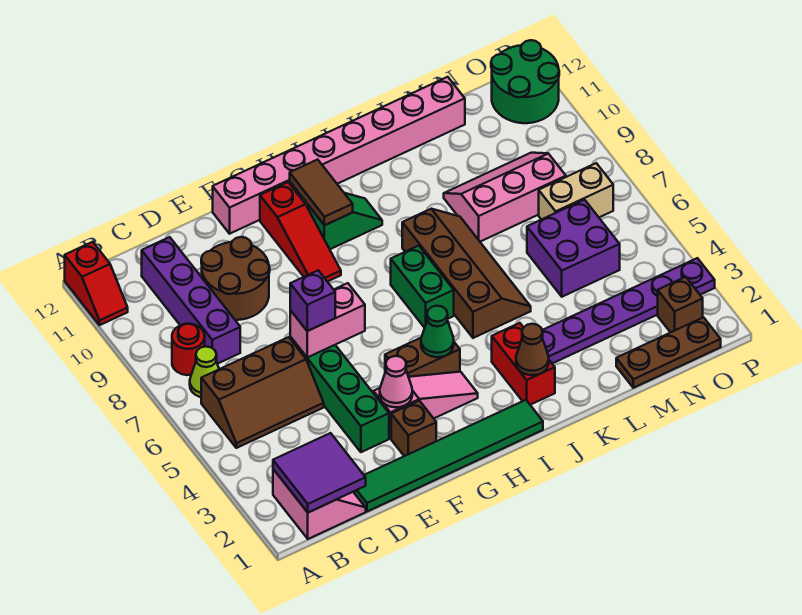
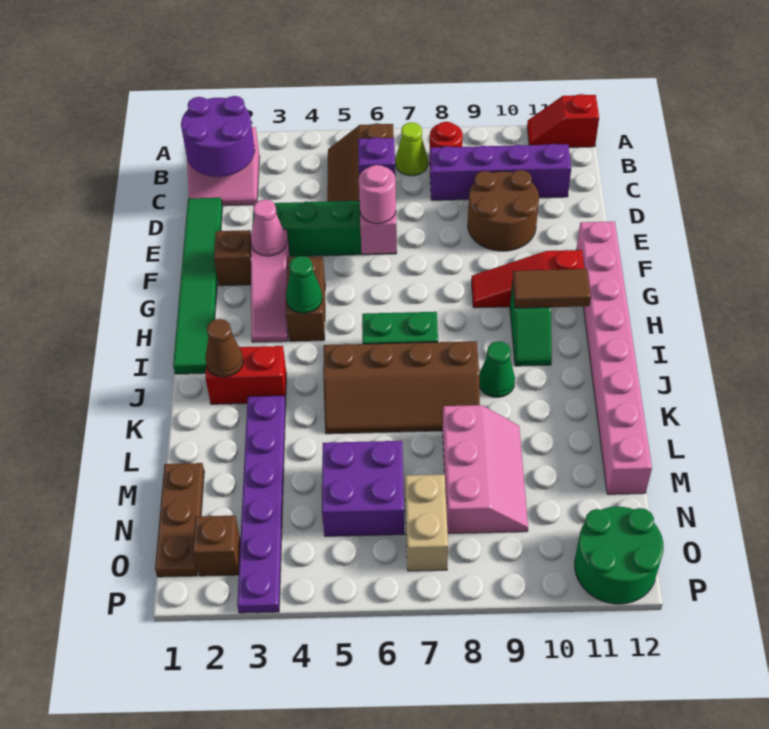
purple tile B1:C2 level 2 -> purple round brick B1:C2 level 2
none -> pink round brick F6 level 3
none -> green cone J9 level 1

